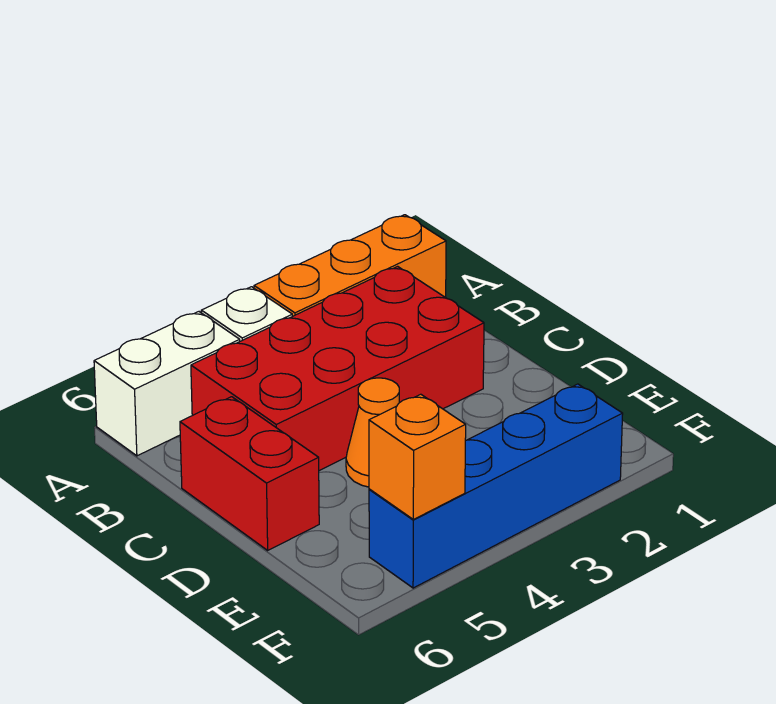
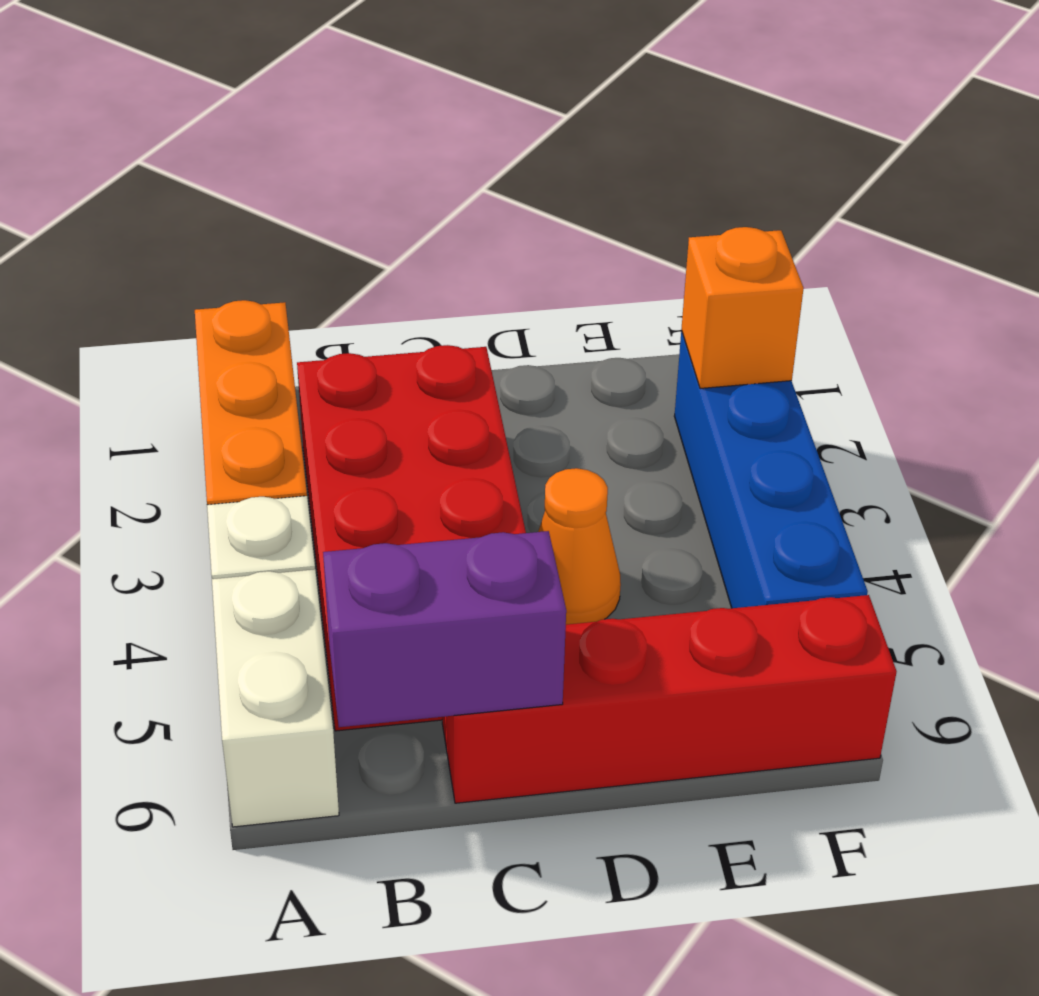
none -> purple brick B6:C6 level 2
red brick C6:D6 level 1 -> red brick C6:F6 level 1
orange brick F5 level 2 -> orange brick F2 level 2

